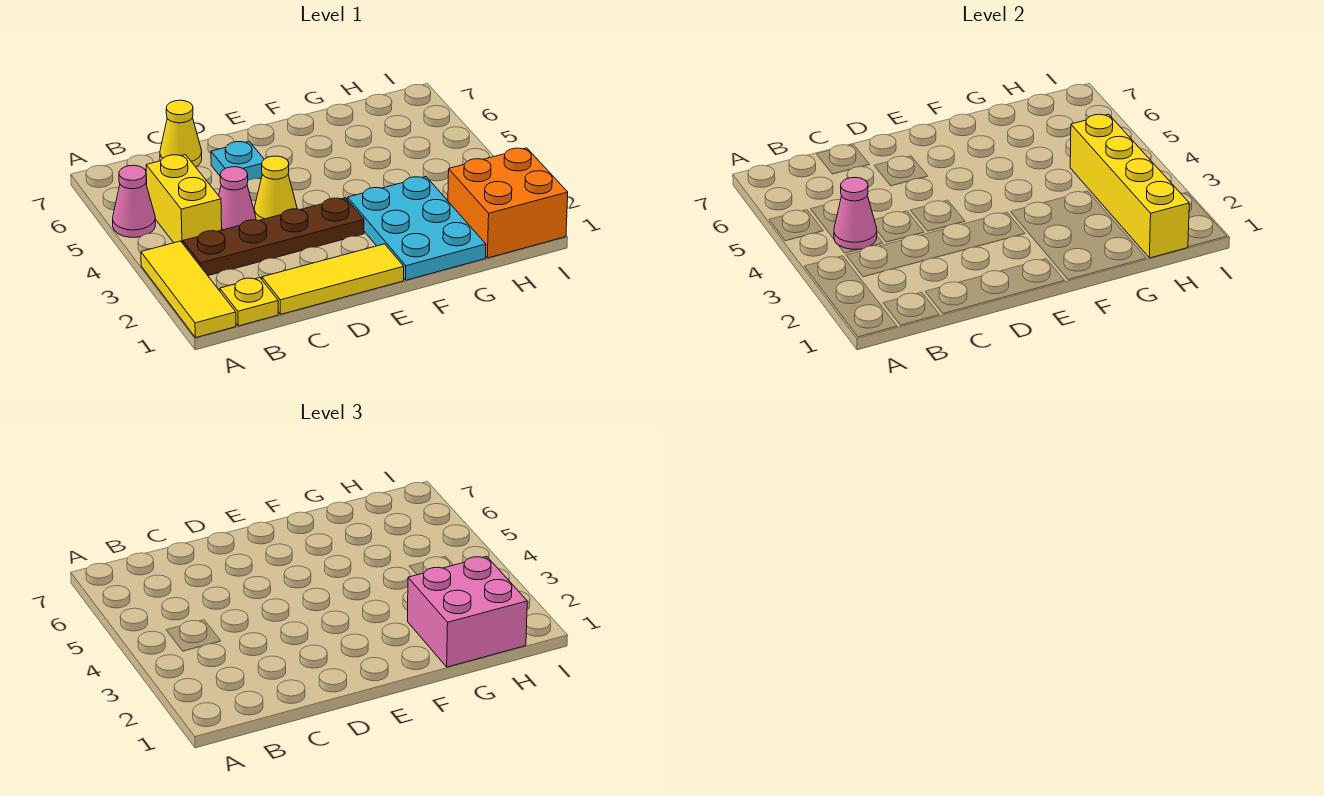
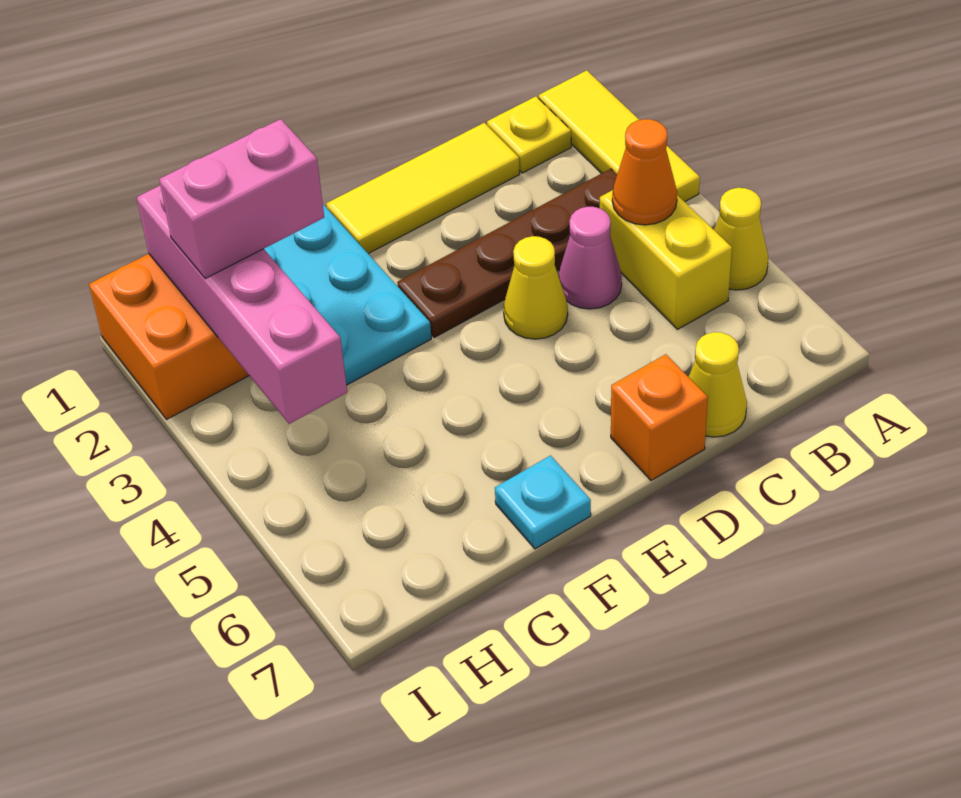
pink cone A5 level 1 -> yellow cone A5 level 1
pink cone B4 level 2 -> orange cone B4 level 2
cyan plate D6 level 1 -> cyan plate F7 level 1
none -> orange brick D7 level 1
pink brick G1:H2 level 3 -> pink brick G2:H2 level 3
yellow brick H1:H4 level 2 -> pink brick H1:H4 level 2

